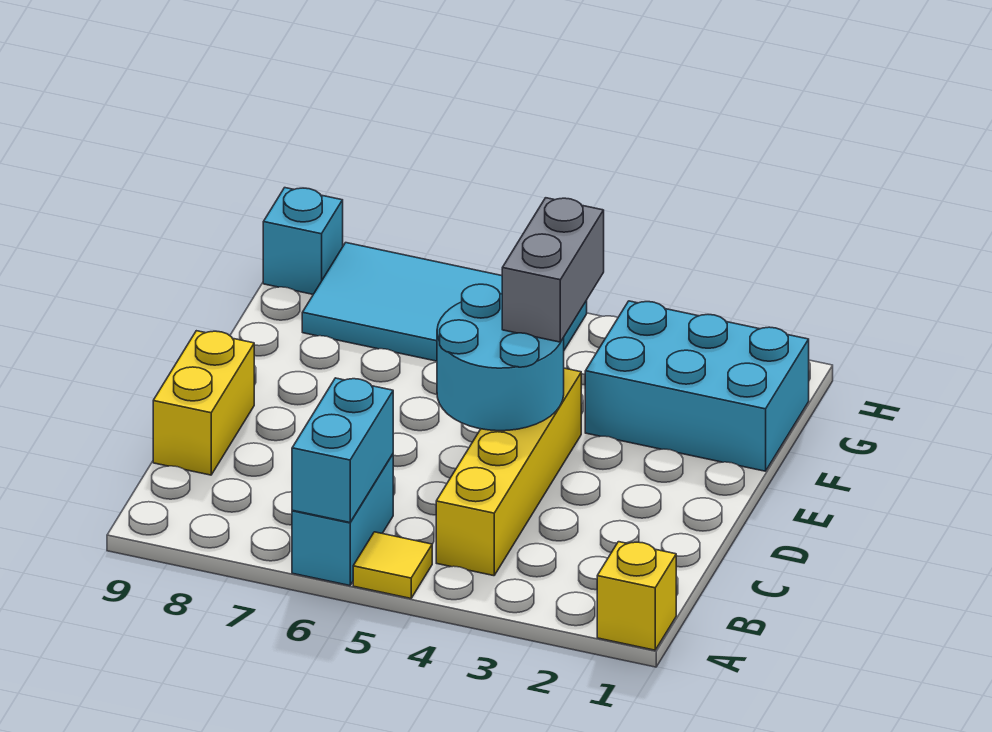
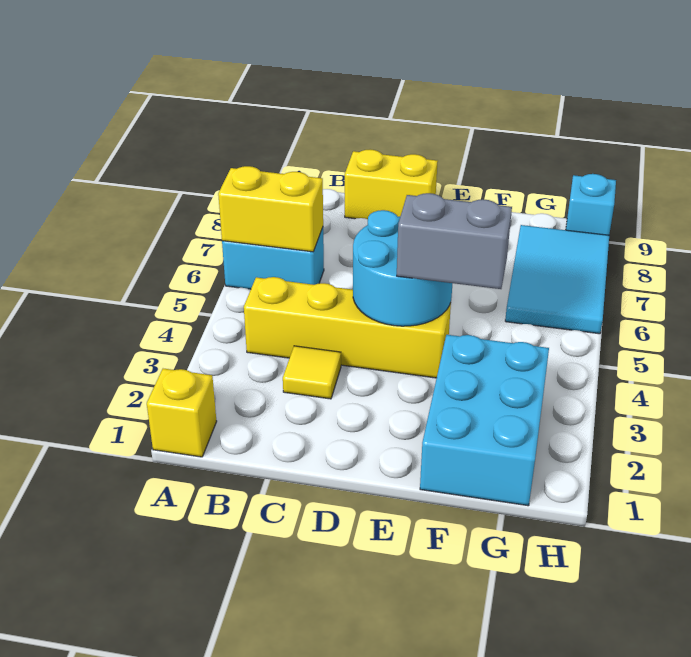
yellow tile A5 level 1 -> yellow tile C3 level 1
cyan brick A6:B6 level 2 -> yellow brick A6:B6 level 2
cyan tile G5:H8 level 1 -> cyan tile G6:H8 level 1

